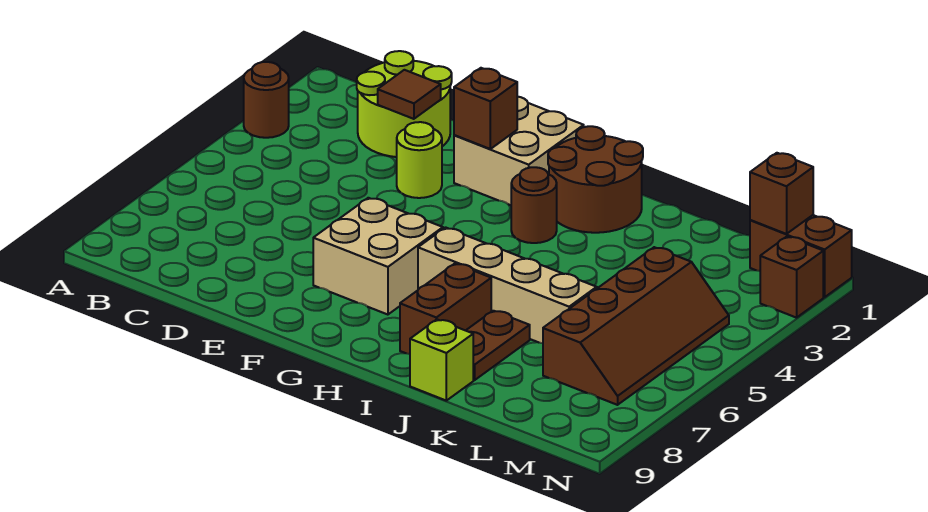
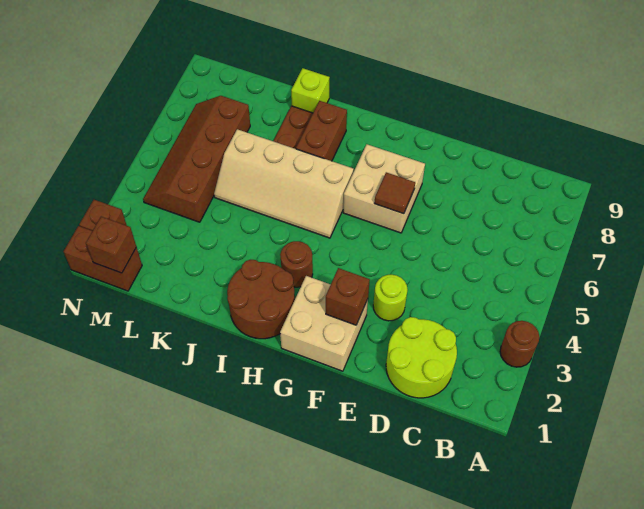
brown tile D2 level 2 -> brown tile F6 level 2

